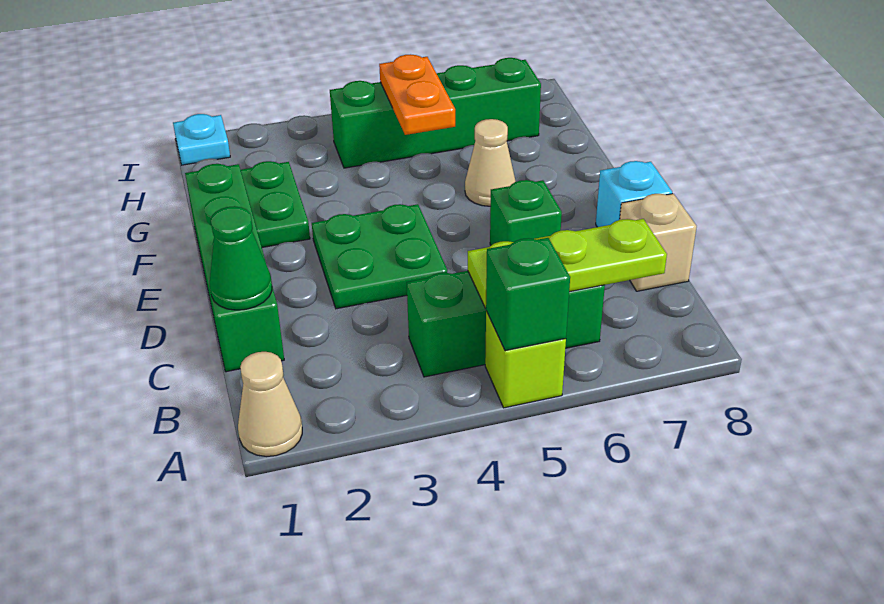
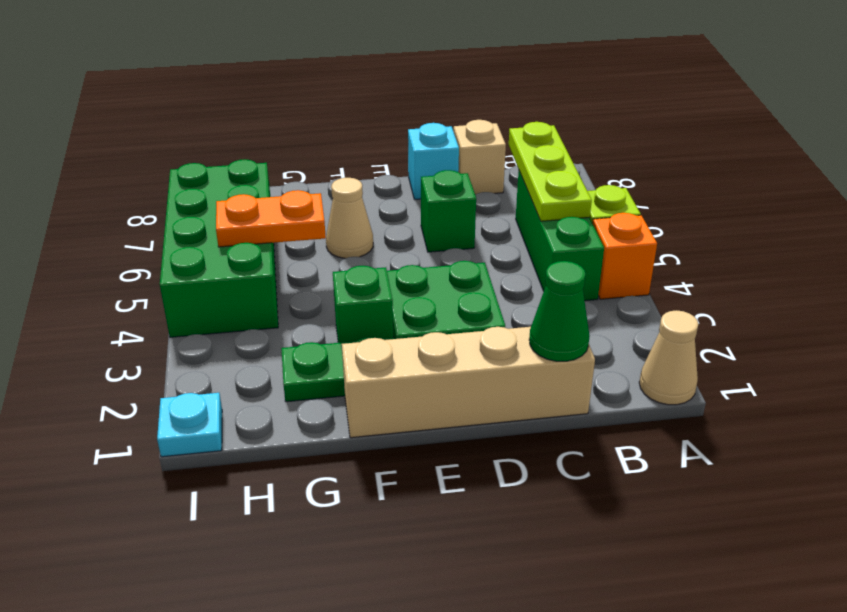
none -> orange brick A4 level 1
green brick A5 level 2 -> green brick F3 level 1
green brick C1:F1 level 1 -> tan brick C1:F1 level 1
green brick H4:H7 level 1 -> green brick H4:I7 level 1

